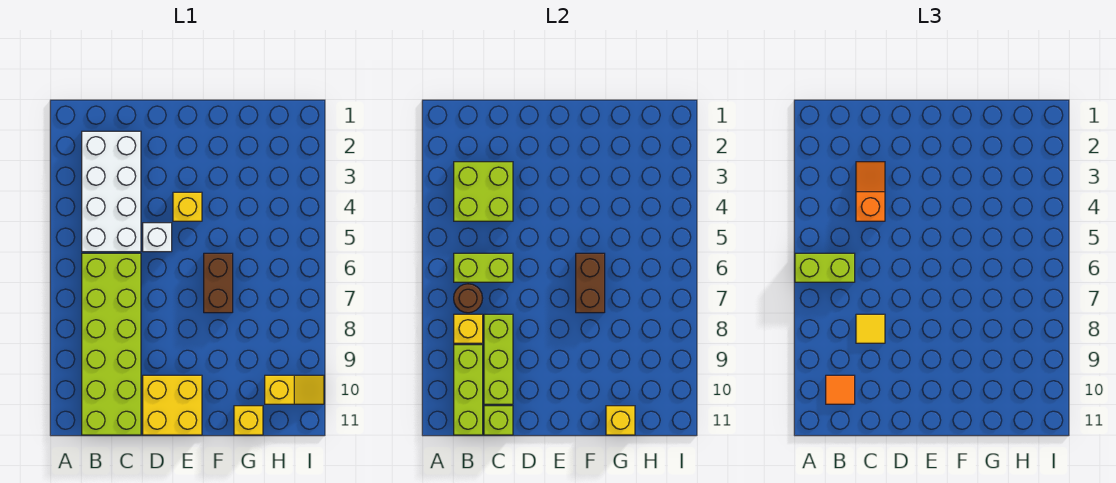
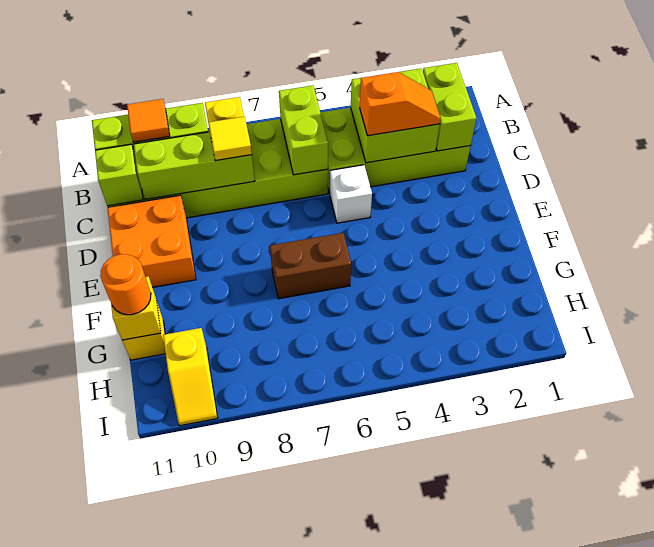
lime brick A6:B6 level 3 -> lime brick B2:C2 level 2
white brick B2:C5 level 1 -> lime brick B2:C5 level 1
brown round brick B7 level 2 -> none
yellow brick D10:E11 level 1 -> orange brick D10:E11 level 1
yellow brick E4 level 1 -> none
brown brick F6:F7 level 2 -> none
none -> orange round brick G11 level 3

